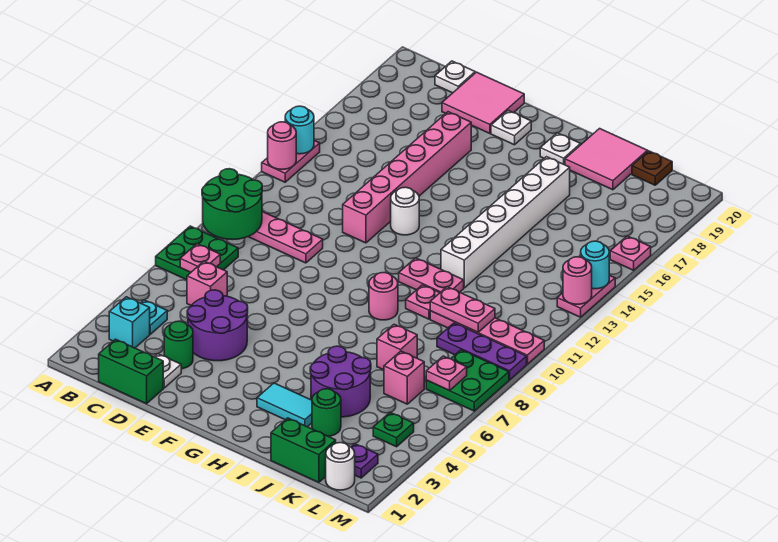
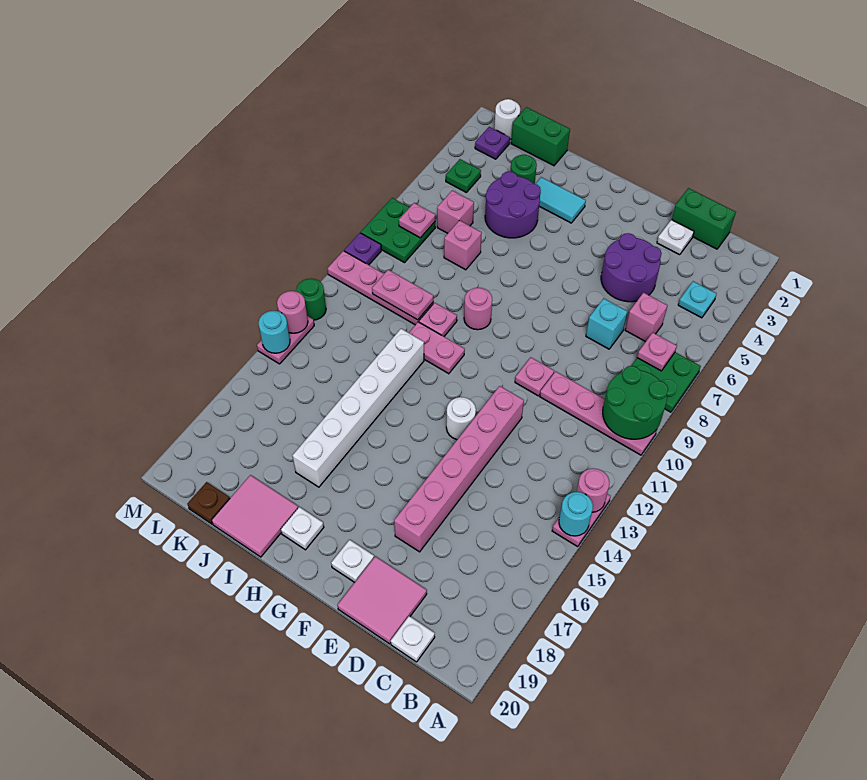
cyan brick B3 level 1 -> cyan brick D7 level 1
green round brick D3 level 1 -> green round brick M12 level 1
purple plate K9:M9 level 1 -> purple plate M9 level 1
pink plate M16 level 1 -> pink plate E10 level 1

